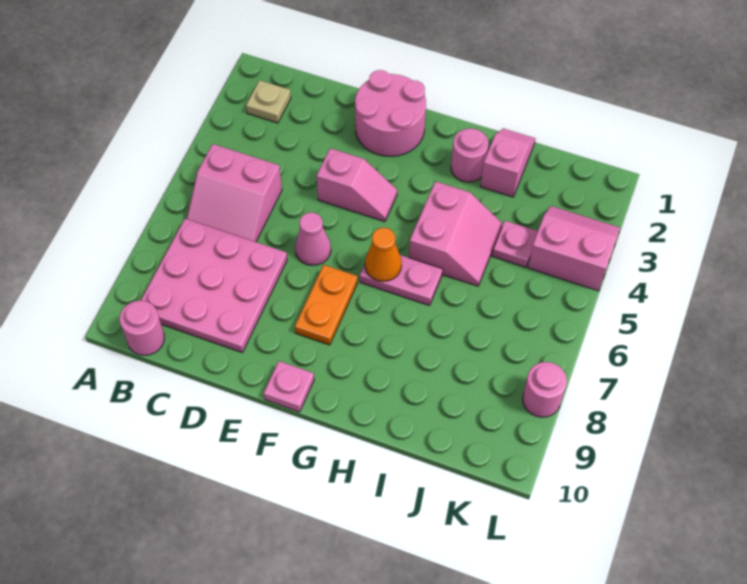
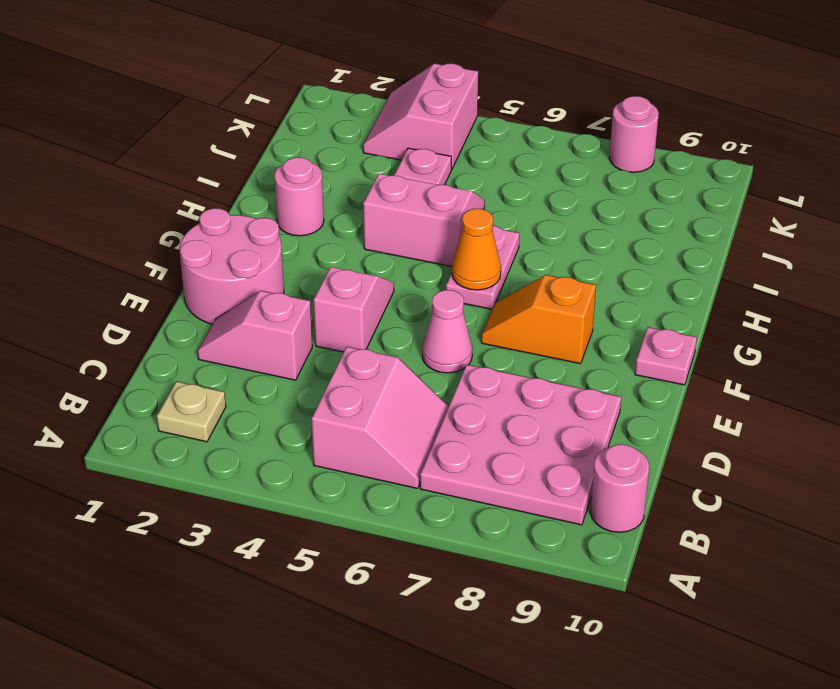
orange plate F7:F8 level 1 -> orange slope F7:F8 level 1 top 8
pink slope I1:I2 level 1 top 2 -> pink slope D2:D3 level 1 top 3

